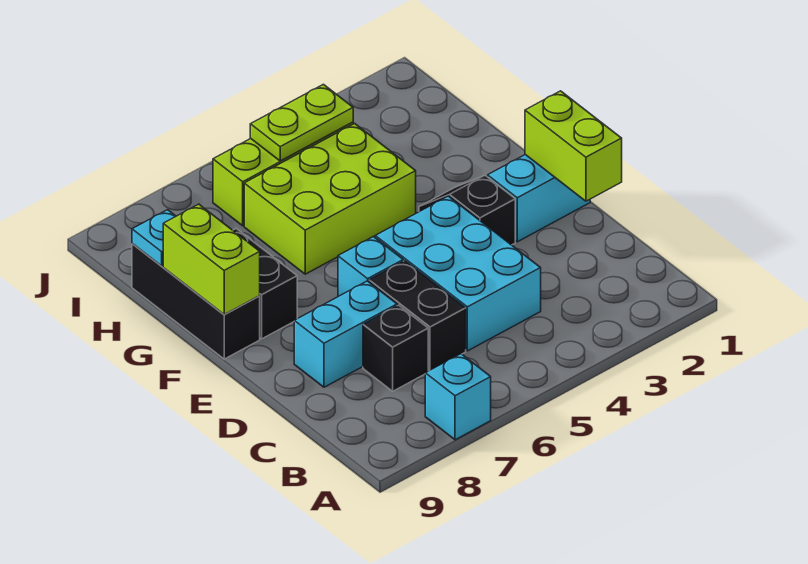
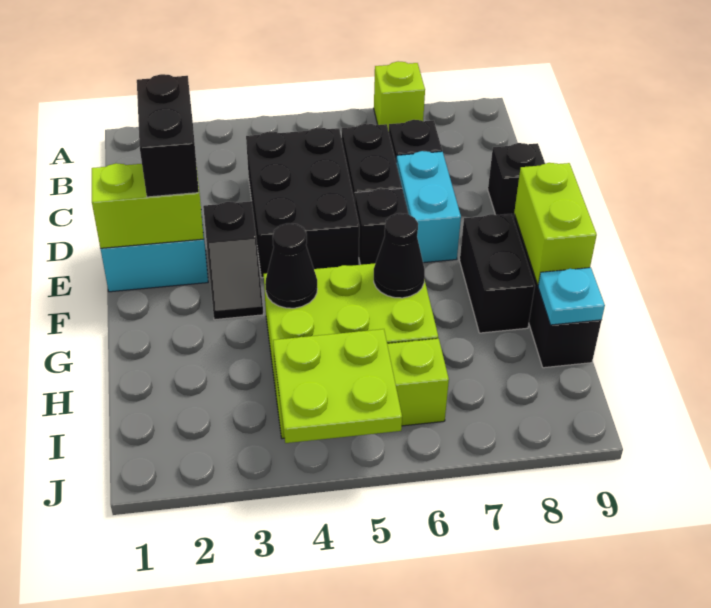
cyan brick A7 level 1 -> lime brick A7 level 1
cyan brick C4:E5 level 1 -> black brick C4:E5 level 1
lime brick D1:E1 level 2 -> lime brick E1:E2 level 2
none -> black brick D2:E2 level 3
cyan brick D7:D8 level 1 -> cyan brick D7:E7 level 1
none -> black brick D9 level 1
cyan brick E6 level 1 -> black brick E6 level 1
none -> black cone G4 level 2
none -> black cone G6 level 2
lime plate I4:I5 level 2 -> lime plate I4:J5 level 2

